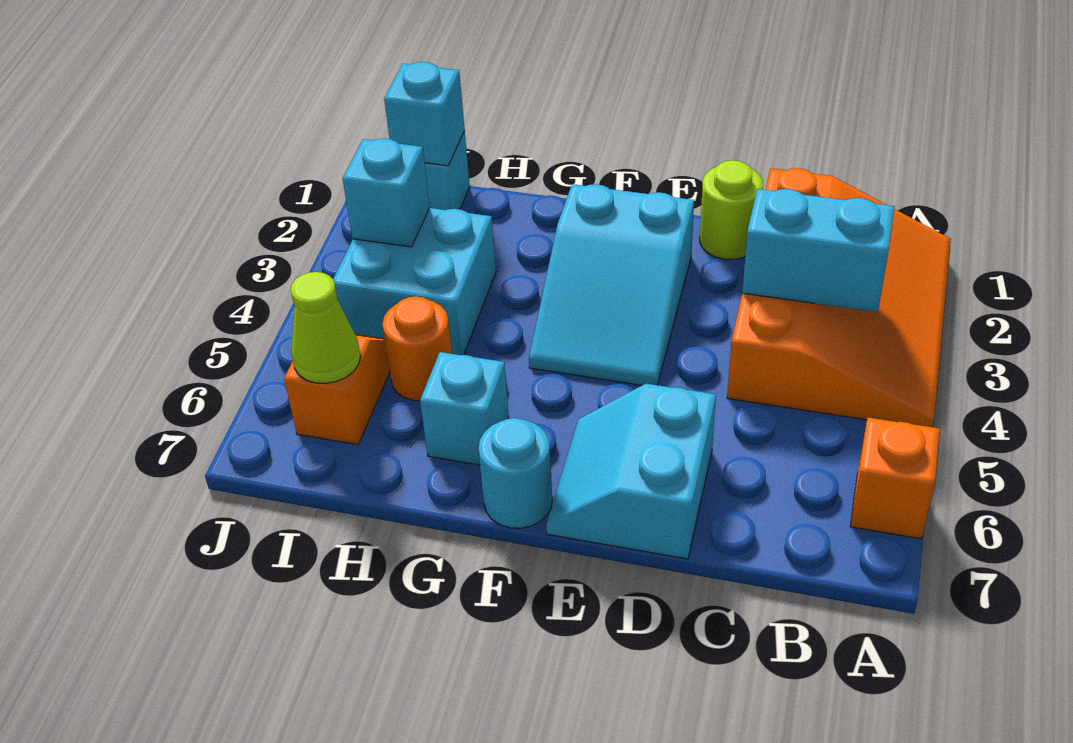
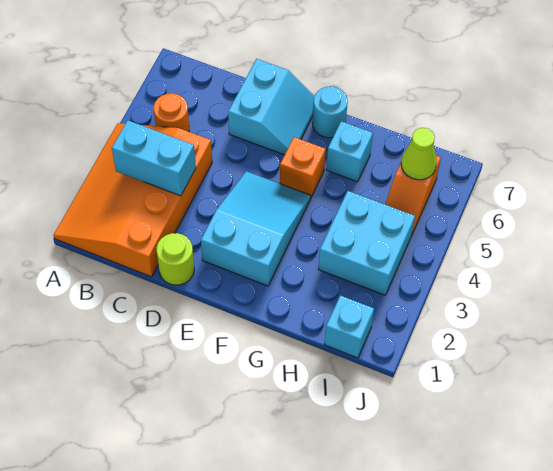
orange brick A6 level 1 -> orange brick F5 level 1
orange round brick H5 level 1 -> orange round brick B5 level 1
cyan brick I1 level 2 -> none
cyan brick I3 level 2 -> none

